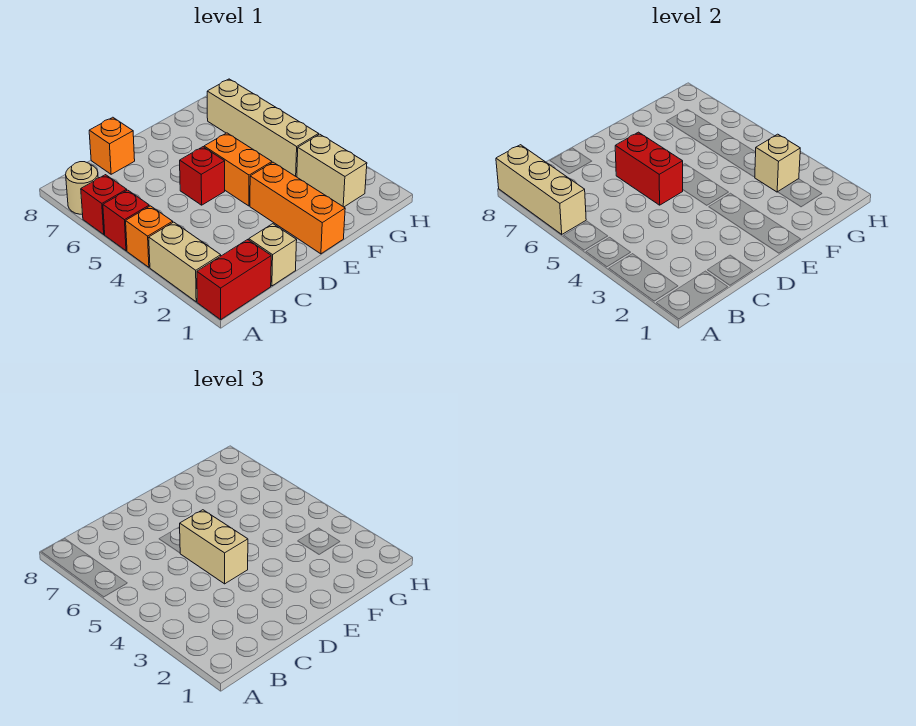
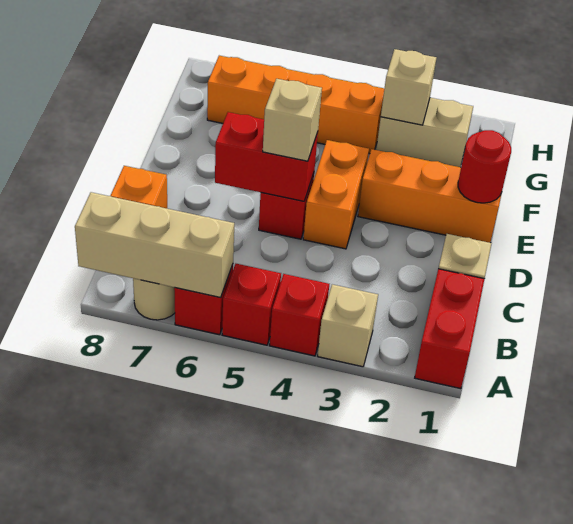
tan brick A2:A3 level 1 -> tan brick A3 level 1
orange brick A4 level 1 -> red brick A4 level 1
tan brick D4:D5 level 3 -> tan brick D5 level 3
none -> red round brick E1 level 2
orange brick E4:E5 level 1 -> orange brick D4:E4 level 1
tan brick G4:G7 level 1 -> orange brick G4:G7 level 1

